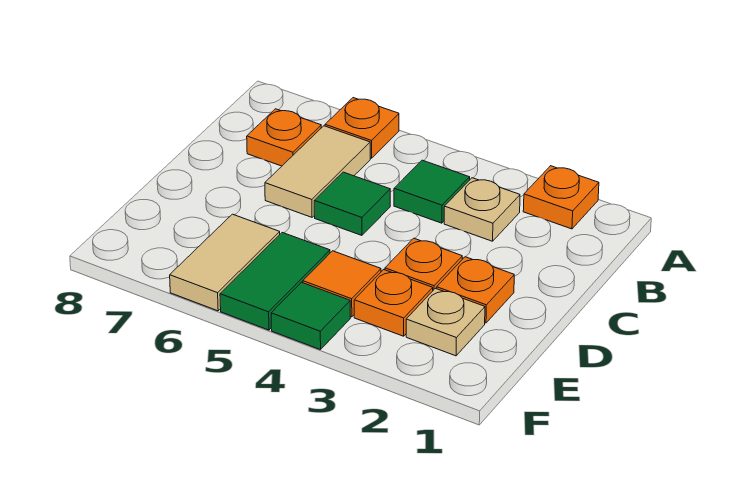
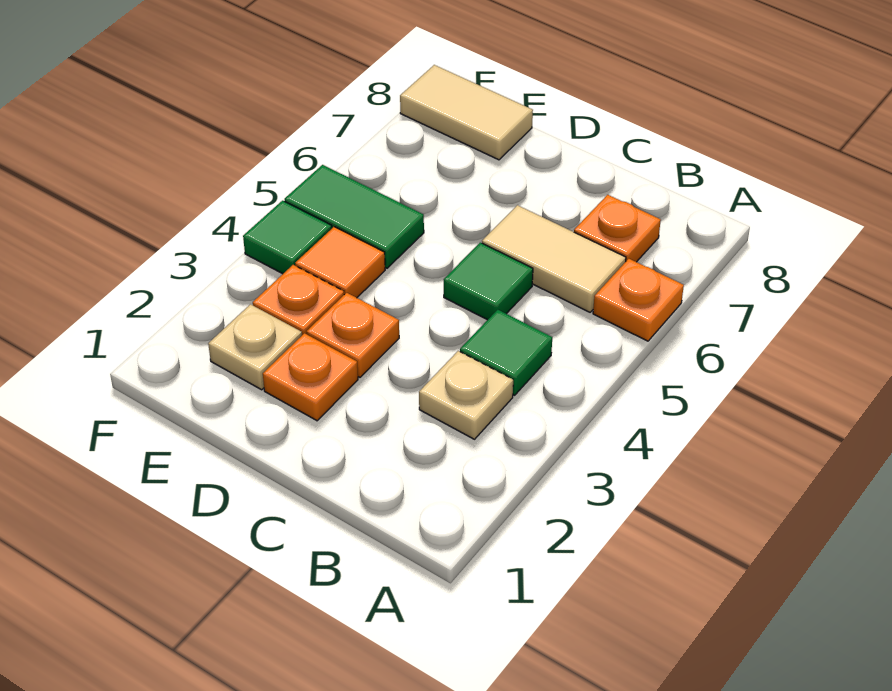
orange plate A2 level 1 -> none
tan tile E6:F6 level 1 -> tan tile E8:F8 level 1

